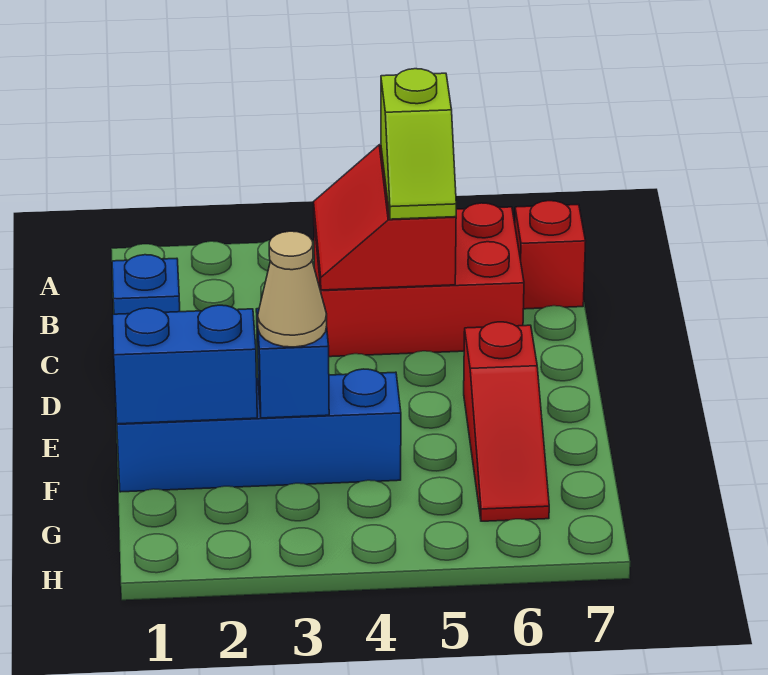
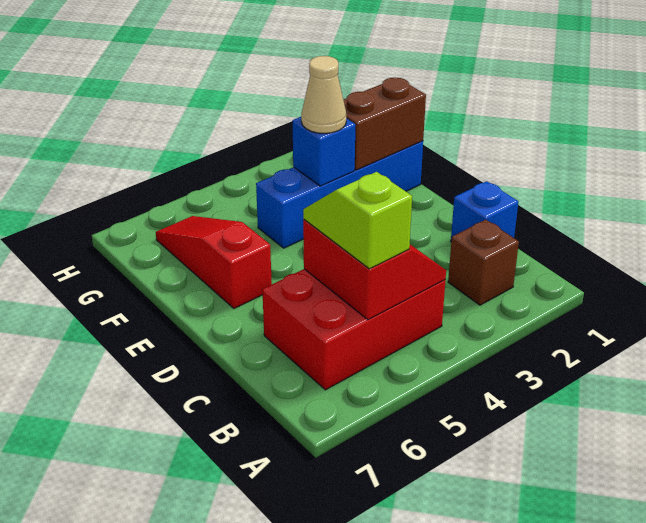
none -> brown brick B2 level 1
red brick B7 level 1 -> none
blue brick F1:F2 level 2 -> brown brick F1:F2 level 2

